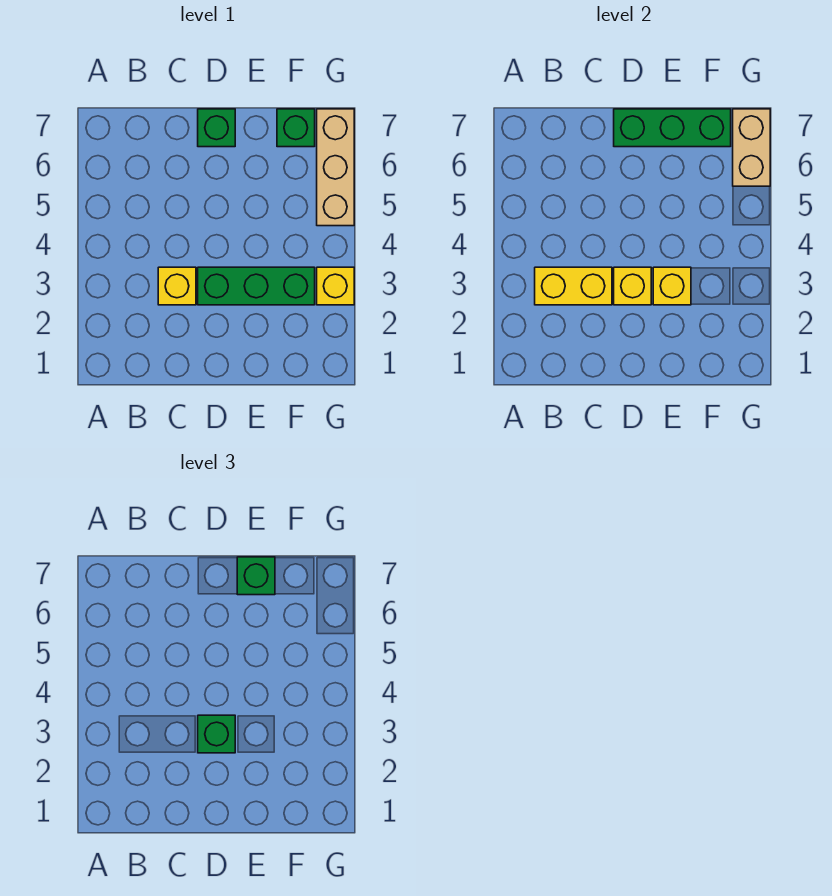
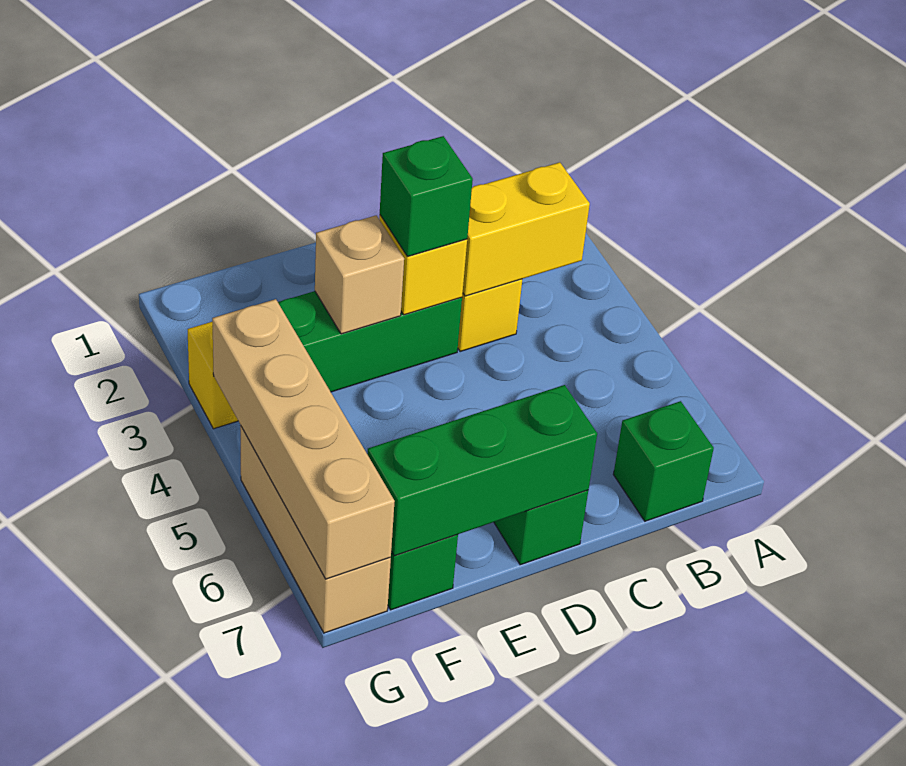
yellow brick E3 level 2 -> tan brick E3 level 2
green brick E7 level 3 -> green brick B7 level 1
tan brick G6:G7 level 2 -> tan brick G4:G7 level 2

